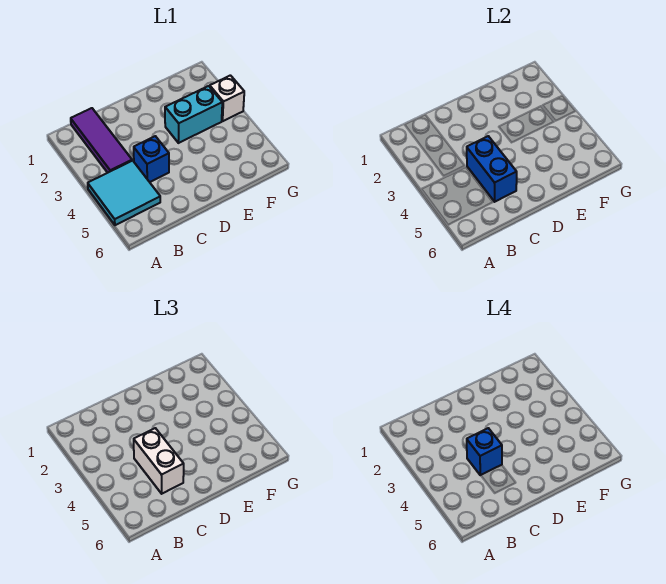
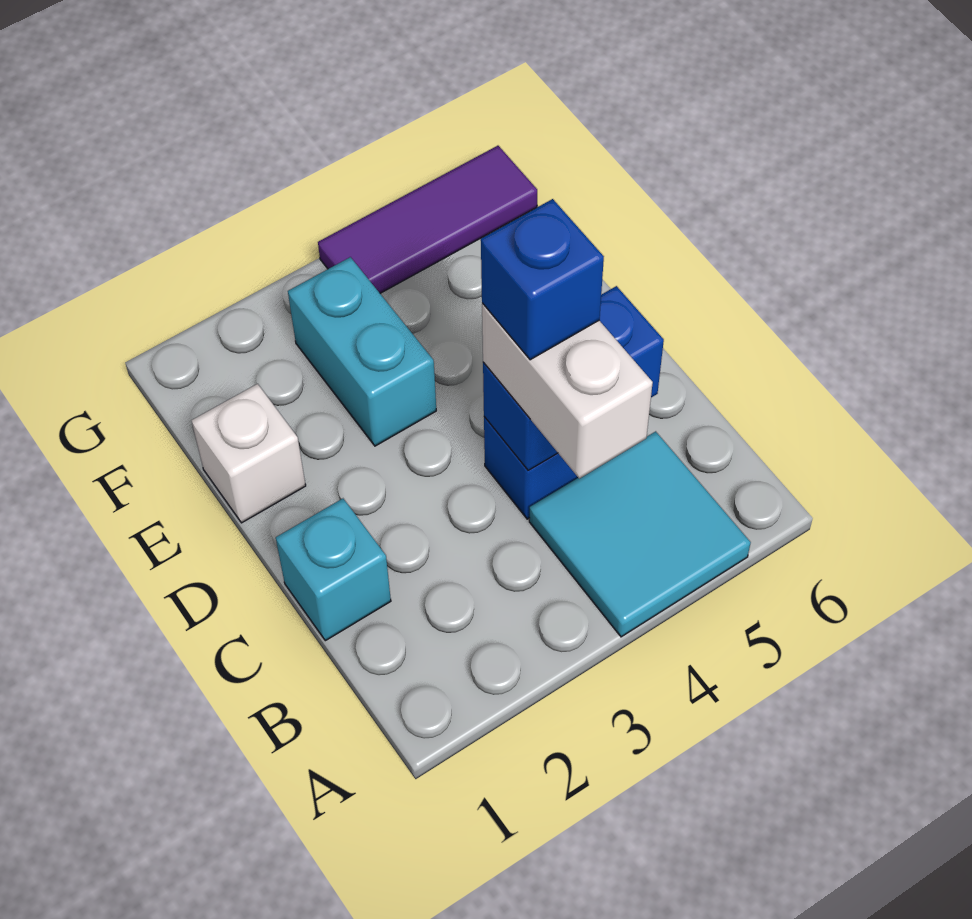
purple tile B1:B3 level 1 -> purple tile G4:G6 level 1
none -> cyan brick C1 level 1
white brick C4:C5 level 3 -> white brick B4:C4 level 3
white brick G3 level 1 -> white brick E1 level 1

